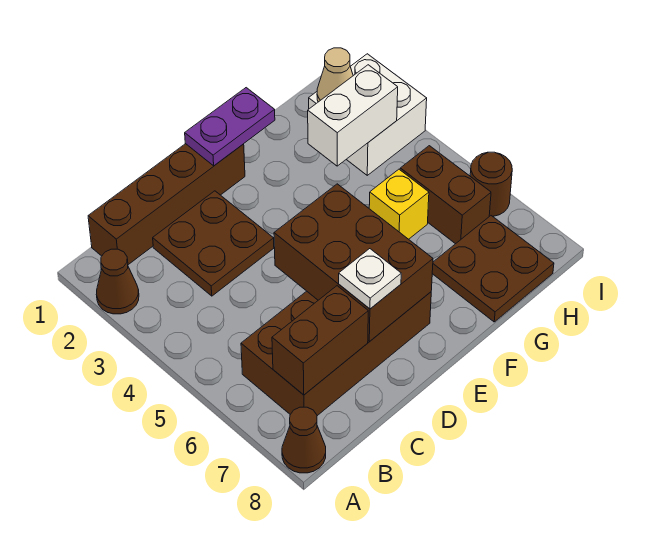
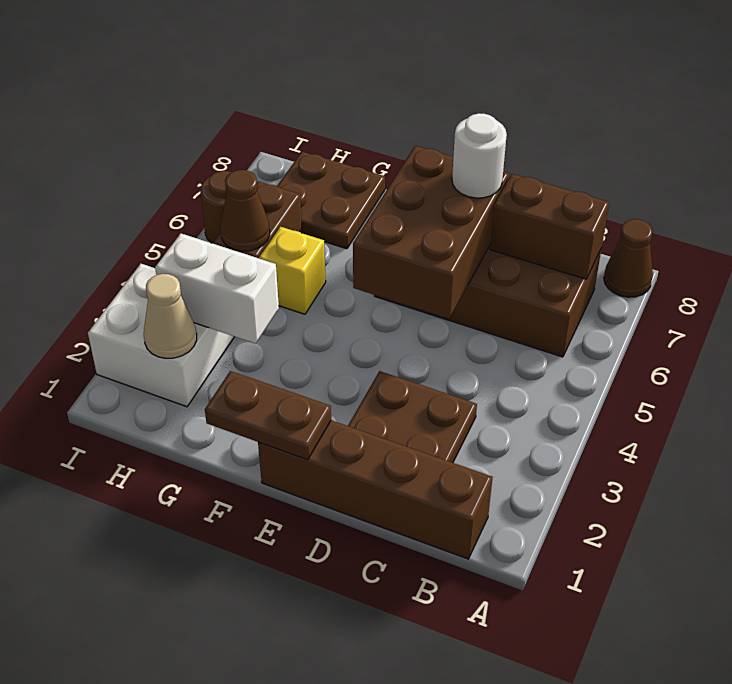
brown cone A2 level 1 -> brown cone H5 level 2
white plate D7 level 3 -> white round brick D7 level 3
purple plate E1:F1 level 2 -> brown plate E1:F1 level 2

